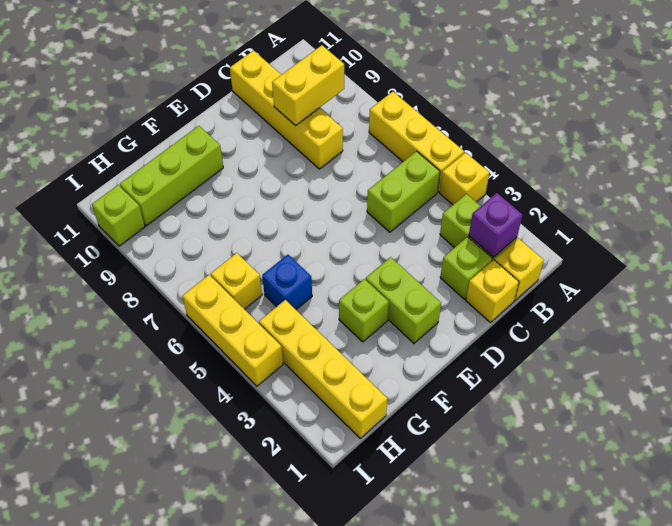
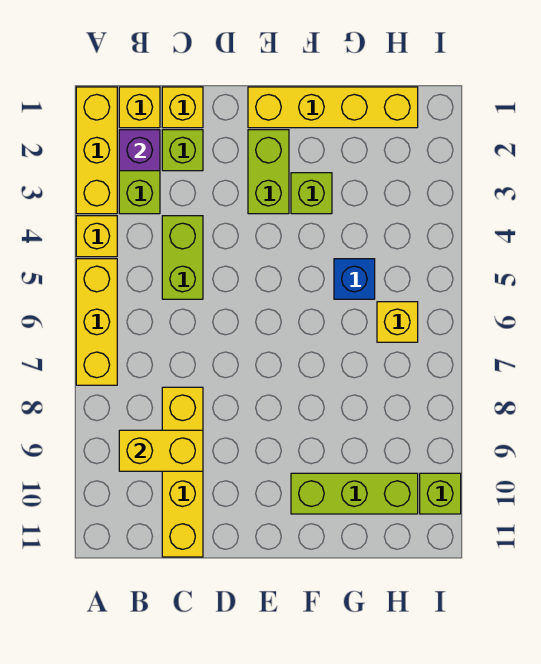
lime brick B5:C5 level 1 -> lime brick C4:C5 level 1
yellow brick H1:H4 level 1 -> yellow brick E1:H1 level 1
yellow brick I4:I6 level 1 -> yellow brick A1:A3 level 1

